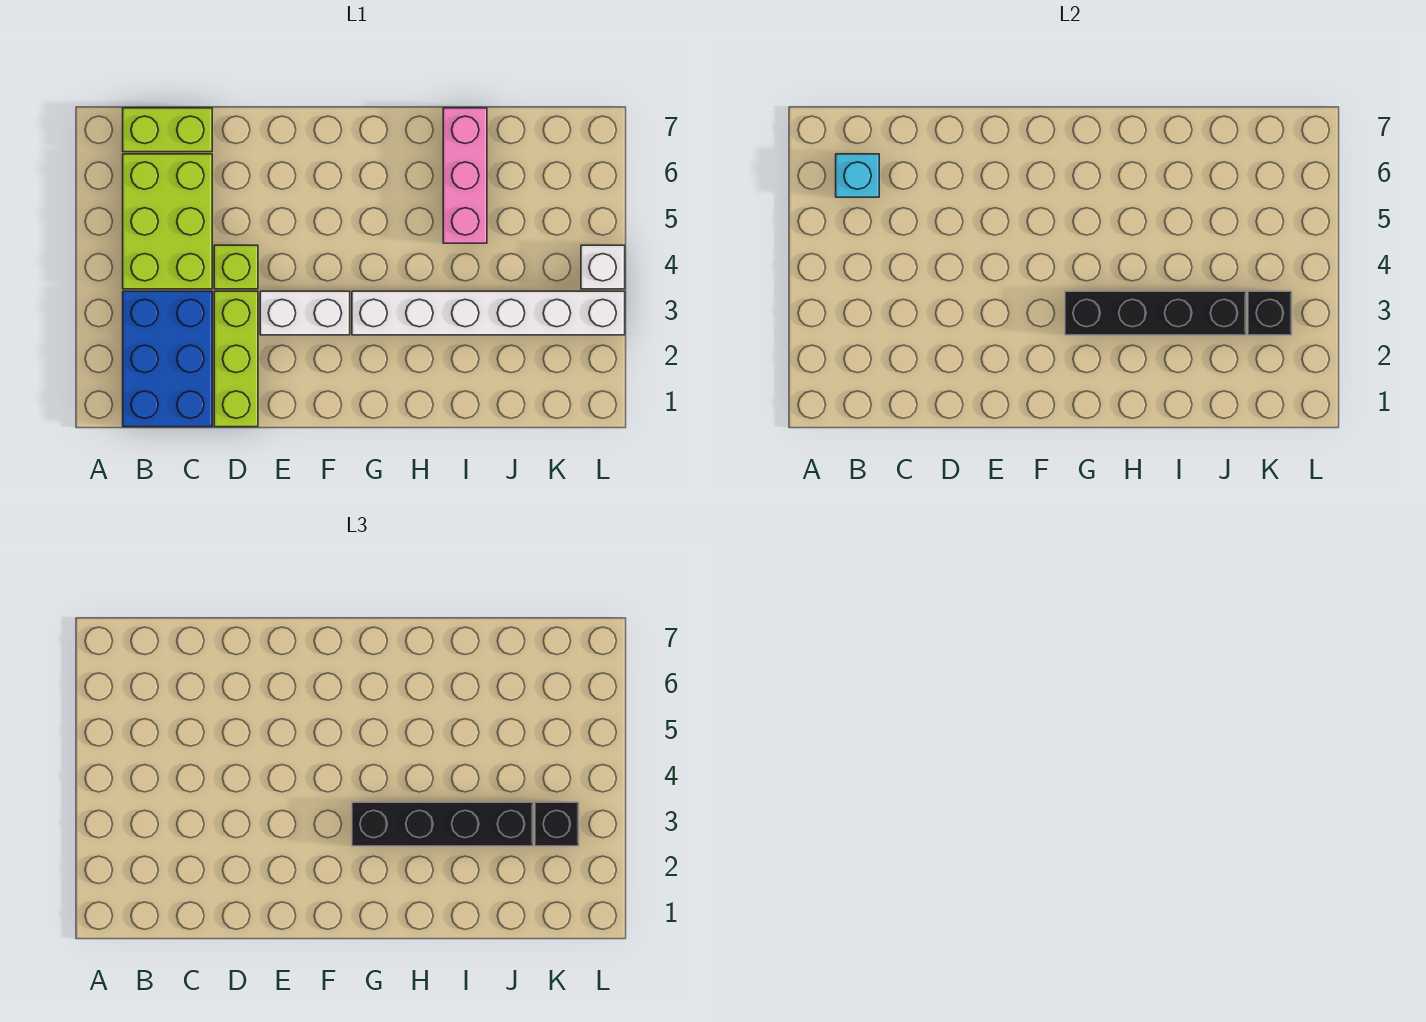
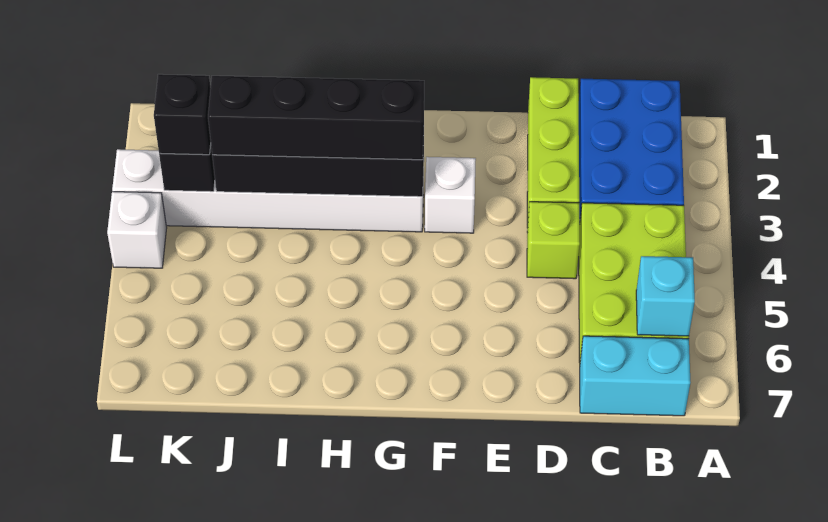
lime brick B7:C7 level 1 -> cyan brick B7:C7 level 1
white brick E3:F3 level 1 -> white brick F3 level 1
pink brick I5:I7 level 1 -> none

